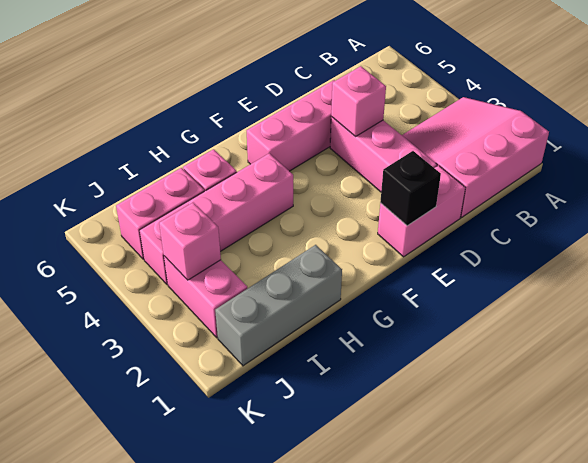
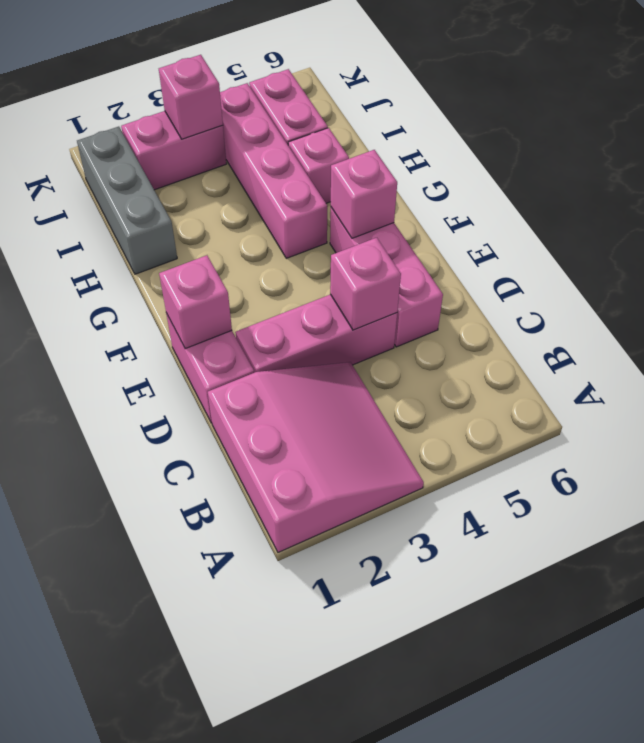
black brick E1 level 2 -> pink brick E1 level 2
none -> pink brick F5 level 2

